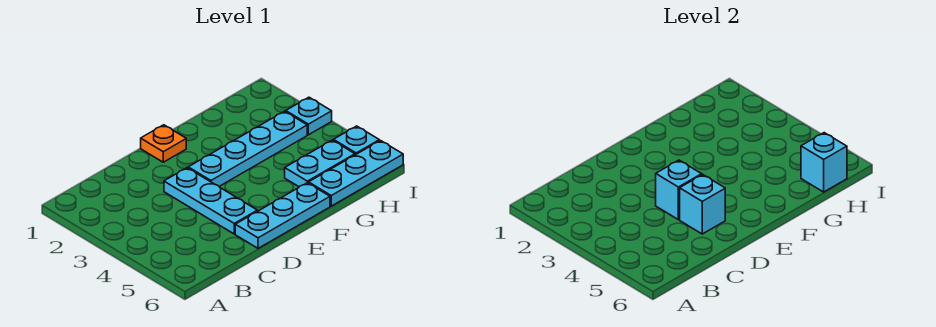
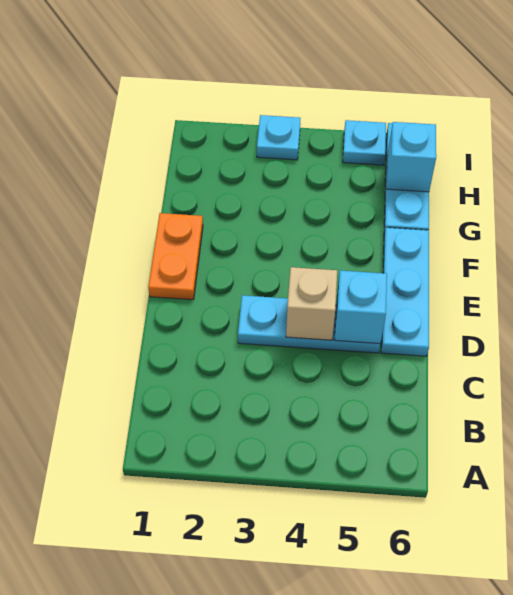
cyan brick D4 level 2 -> tan brick D4 level 2
orange plate E1 level 1 -> orange plate E1:F1 level 1
cyan plate E3:H3 level 1 -> none
cyan plate G5:H5 level 1 -> none

